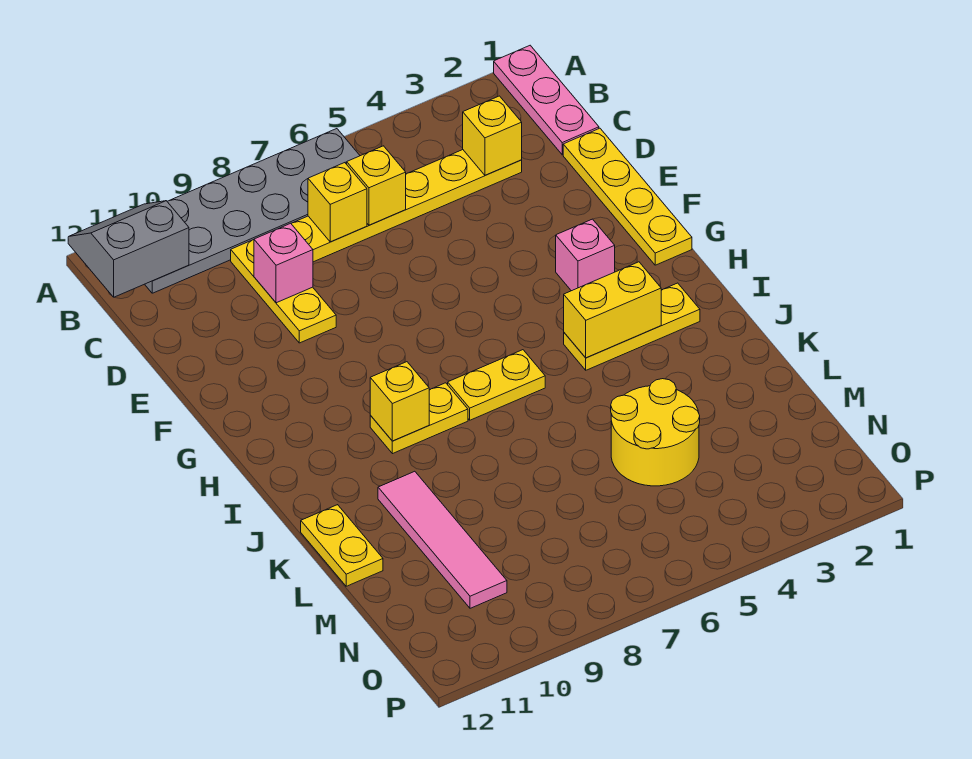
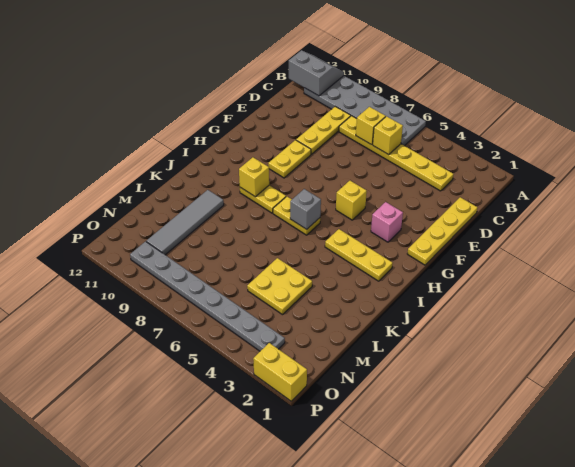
pink plate A1:C1 level 1 -> none
yellow brick C3 level 2 -> yellow brick G5 level 1
pink brick D9 level 2 -> none
yellow brick I3:I4 level 2 -> yellow brick P1:P2 level 1
none -> grey brick I6 level 2
pink tile K10:N10 level 1 -> grey tile K10:N10 level 1
yellow plate K12:L12 level 1 -> yellow plate F9:G9 level 1
yellow round brick L4:M5 level 1 -> yellow plate L4:M5 level 1
none -> grey plate O3:O10 level 1

